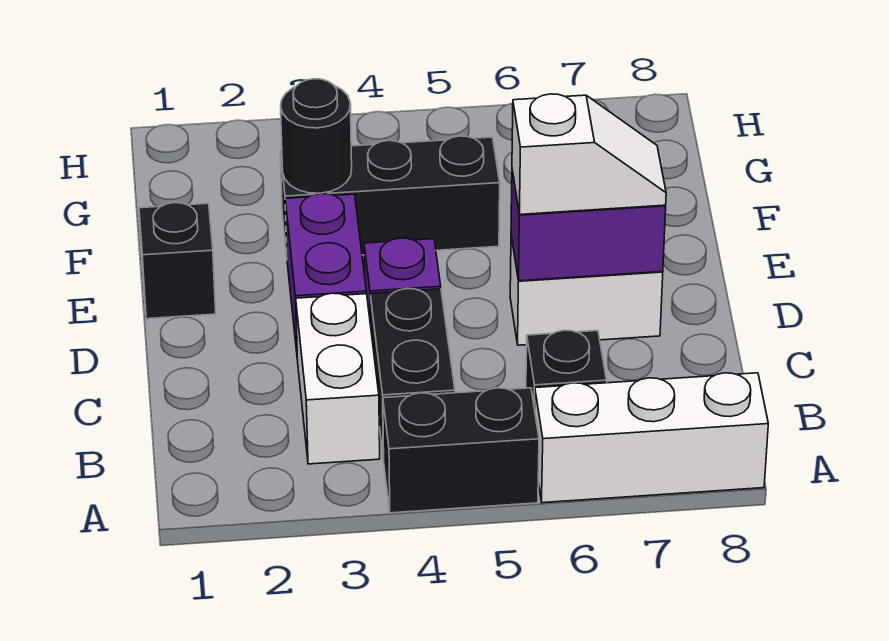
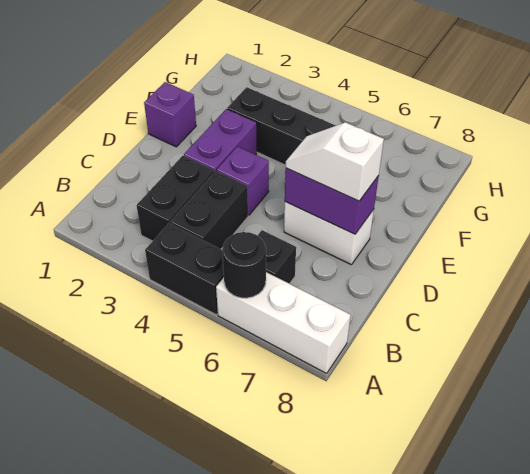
white brick B3:C3 level 1 -> black brick B3:C3 level 1
white slope D6:D7 level 3 top 6 -> white slope D6:D7 level 3 top 7
black brick E1 level 1 -> purple brick E1 level 1
black round brick F3 level 2 -> black round brick A6 level 2

